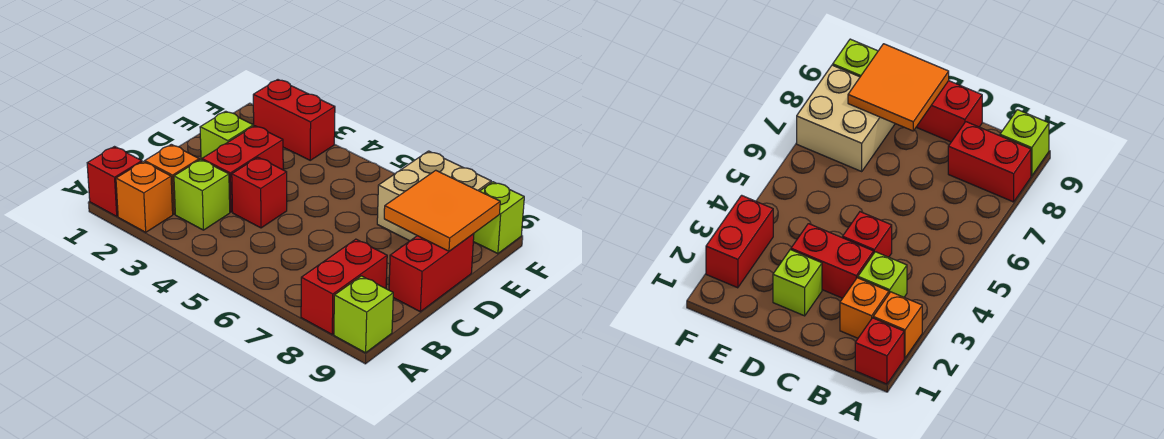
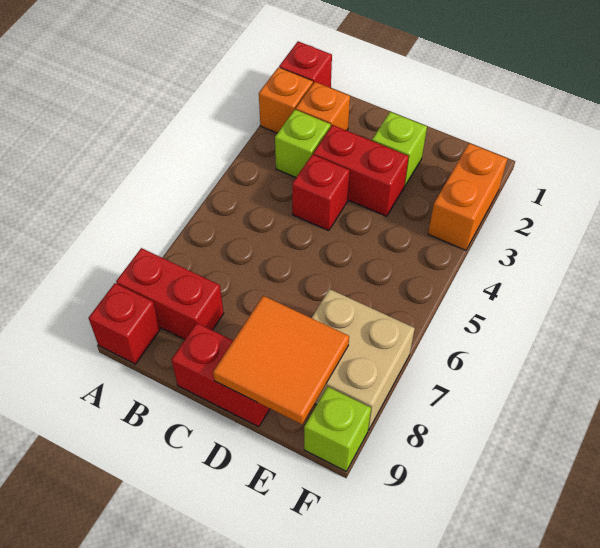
lime brick A9 level 1 -> red brick A9 level 1
red brick F2:F3 level 1 -> orange brick F2:F3 level 1

